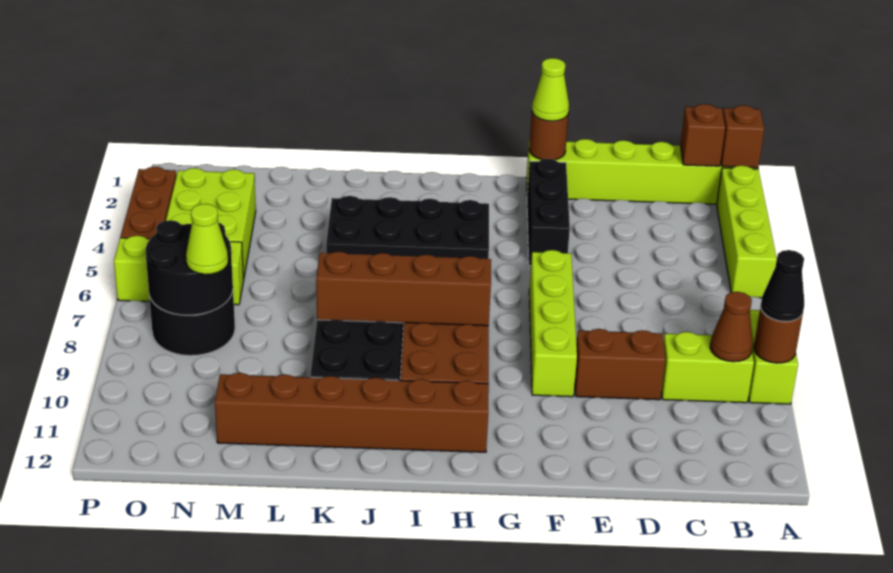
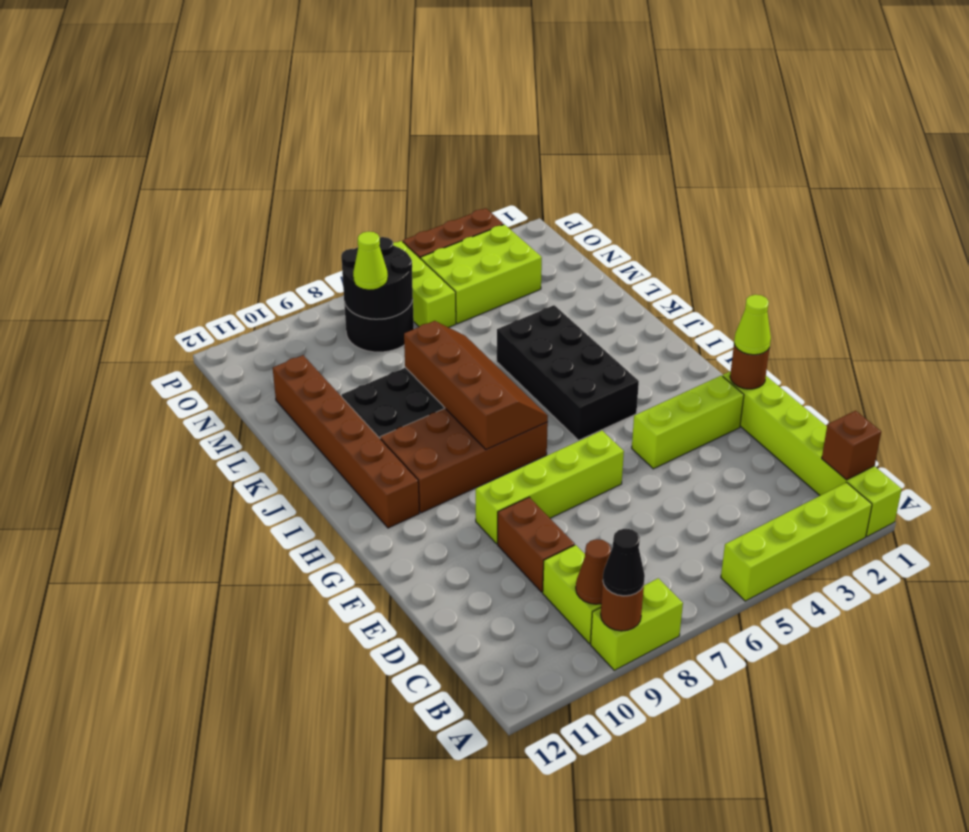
brown brick A1 level 2 -> none
black brick F2:F4 level 1 -> lime brick F2:F4 level 1

